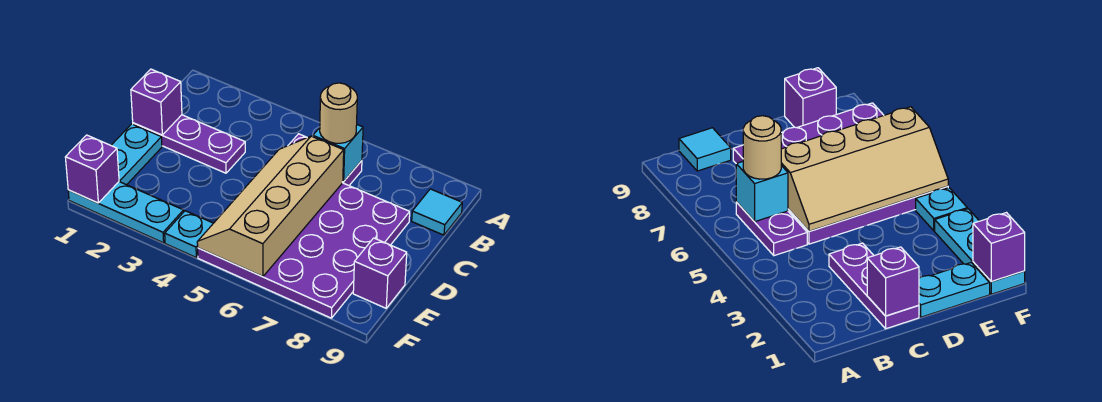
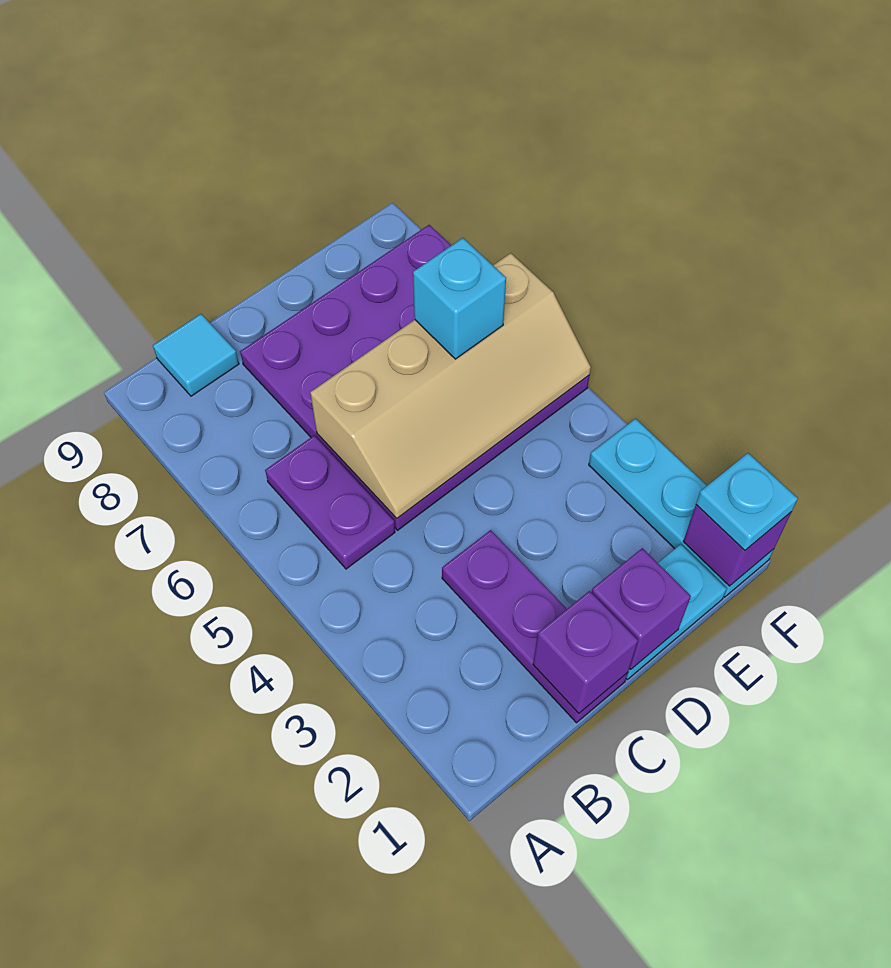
cyan brick B6 level 2 -> cyan brick E6 level 3
tan round brick B6 level 3 -> none
purple brick E9 level 1 -> purple brick D1 level 2
cyan plate F4 level 1 -> cyan plate F1 level 3

